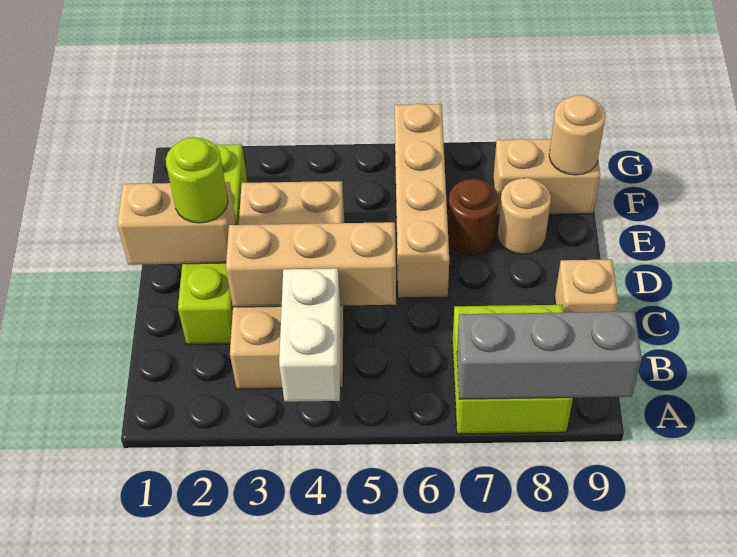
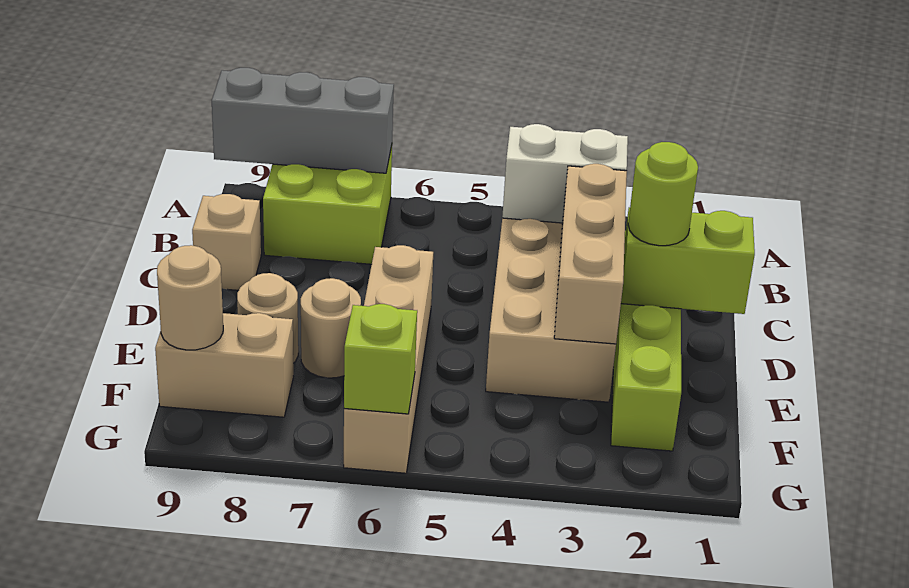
white brick A4:B4 level 2 -> white brick B3:B4 level 2
tan brick C3:C5 level 2 -> tan brick C3:E3 level 2
tan brick D1:D2 level 2 -> lime brick D1:D2 level 2
brown round brick E7 level 1 -> tan round brick E7 level 1
none -> lime brick G6 level 2

